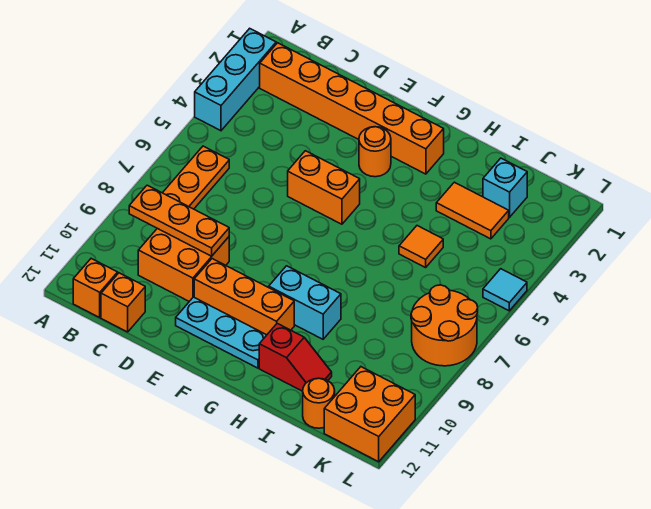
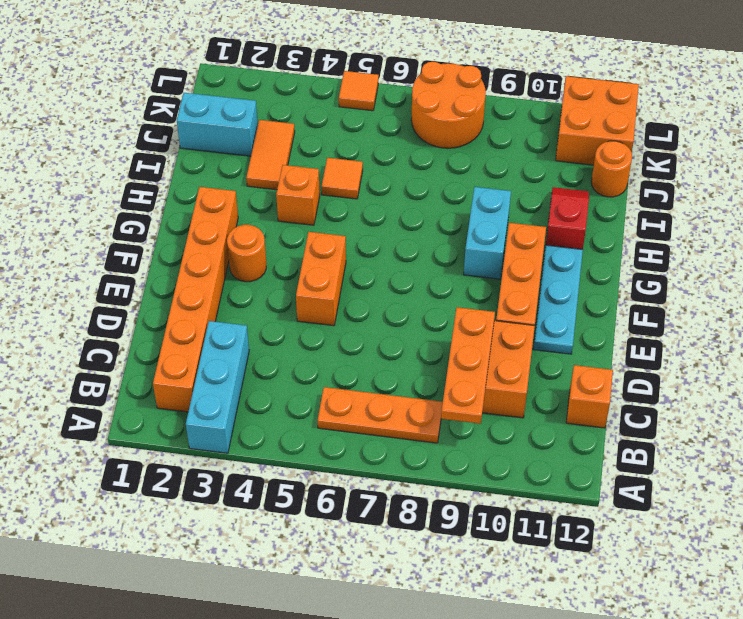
cyan brick A2:A4 level 1 -> cyan brick A3:C3 level 1
orange brick B12 level 1 -> orange brick H4 level 1
cyan brick J2 level 1 -> cyan brick J1:J2 level 1
cyan tile L5 level 1 -> orange tile L5 level 1

